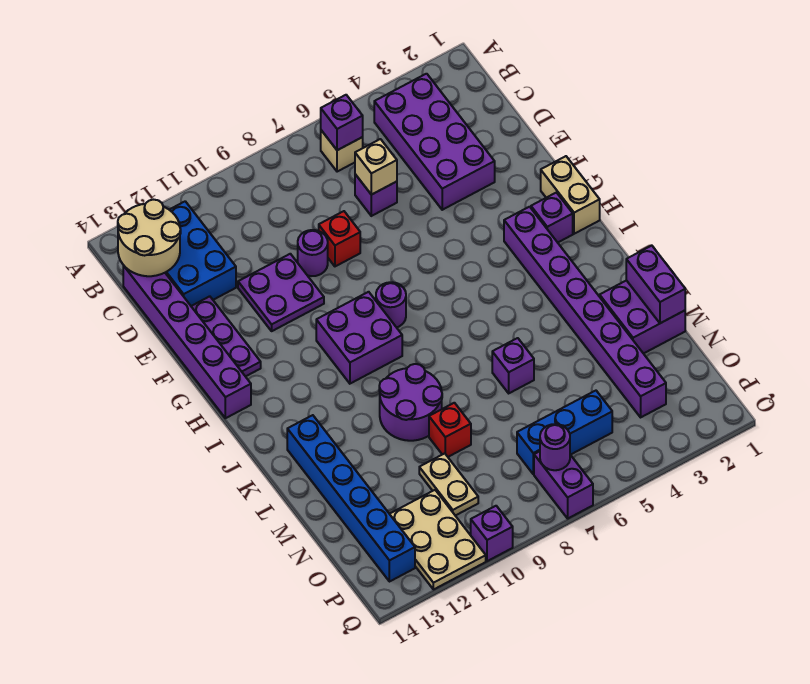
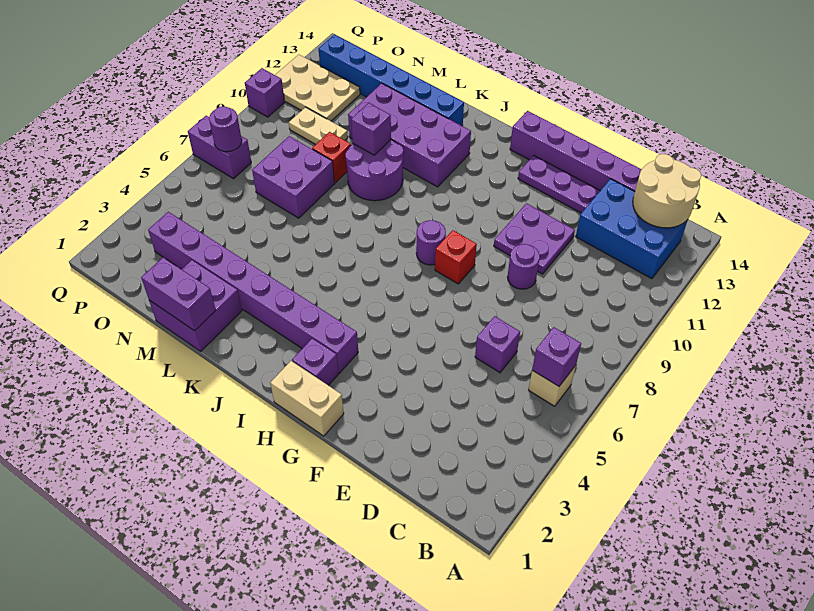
purple brick B3:E4 level 1 -> purple brick J11:M12 level 1
tan brick D6 level 2 -> none
red brick E8 level 1 -> red brick G8 level 1
purple brick H9:I10 level 1 -> purple brick M7:N8 level 1
purple brick L6 level 1 -> purple brick L10 level 2
blue brick O5:O7 level 1 -> none

